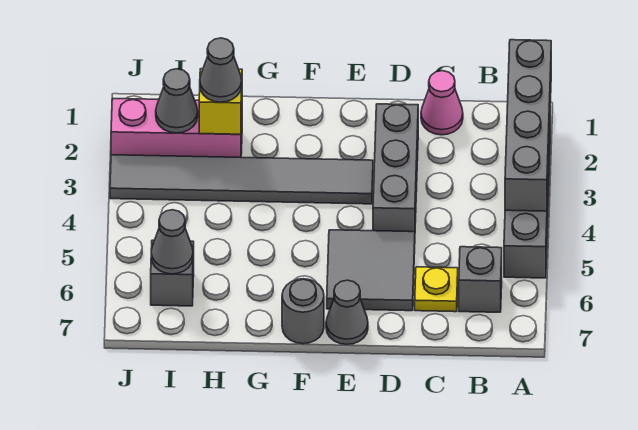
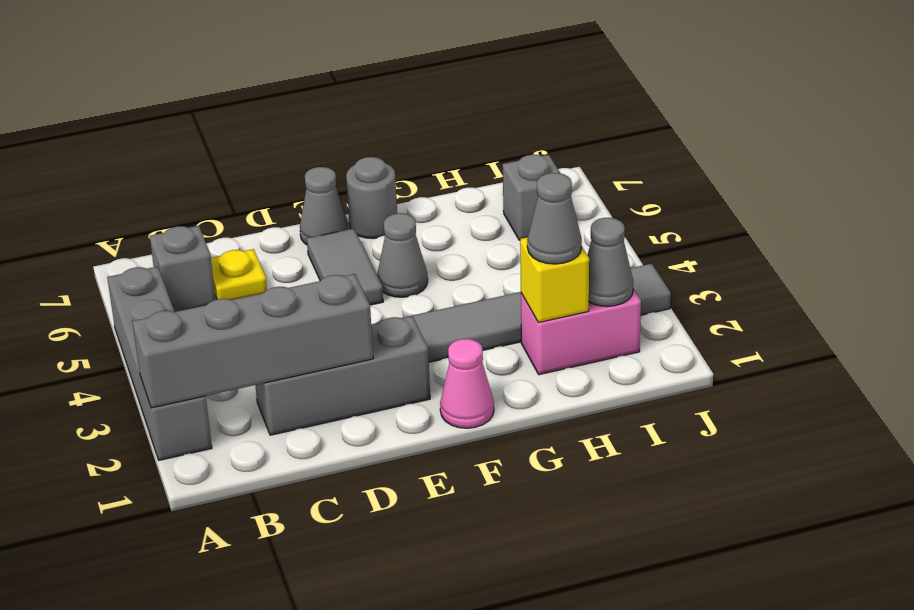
grey brick A1:A4 level 2 -> grey brick A2:D2 level 2
pink cone C1 level 1 -> pink cone F1 level 1
grey brick D2:D4 level 1 -> grey brick C2:E2 level 1
grey tile D5:E6 level 1 -> grey tile E5:E6 level 1
pink brick H2:J2 level 1 -> pink brick H2:I2 level 1
grey cone I6 level 2 -> grey cone F5 level 1

